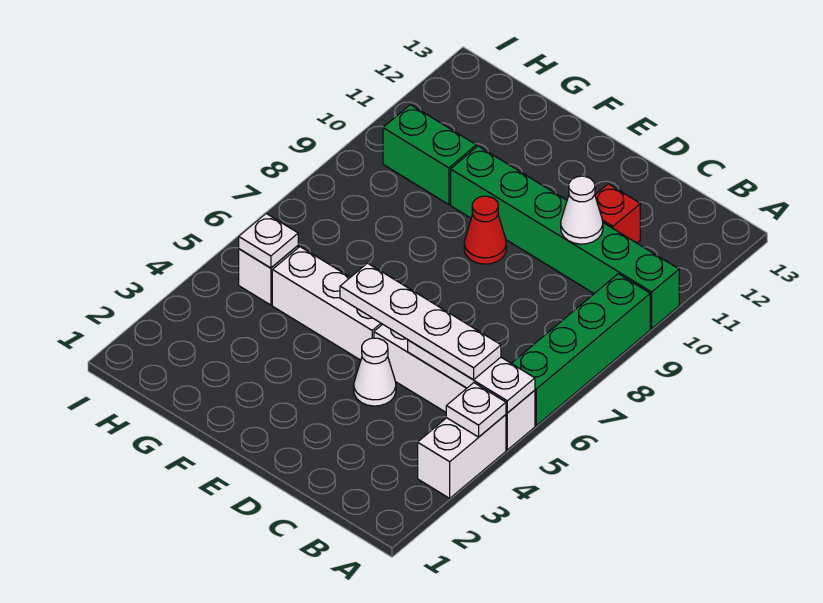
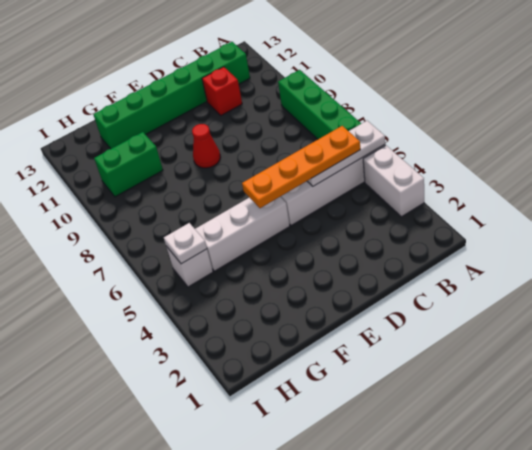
white plate A4 level 2 -> none
green brick A10:F10 level 1 -> green brick B12:G12 level 1
white plate B5:E5 level 3 -> orange plate B5:E5 level 3
white cone C10 level 2 -> none
white cone D4 level 1 -> none

